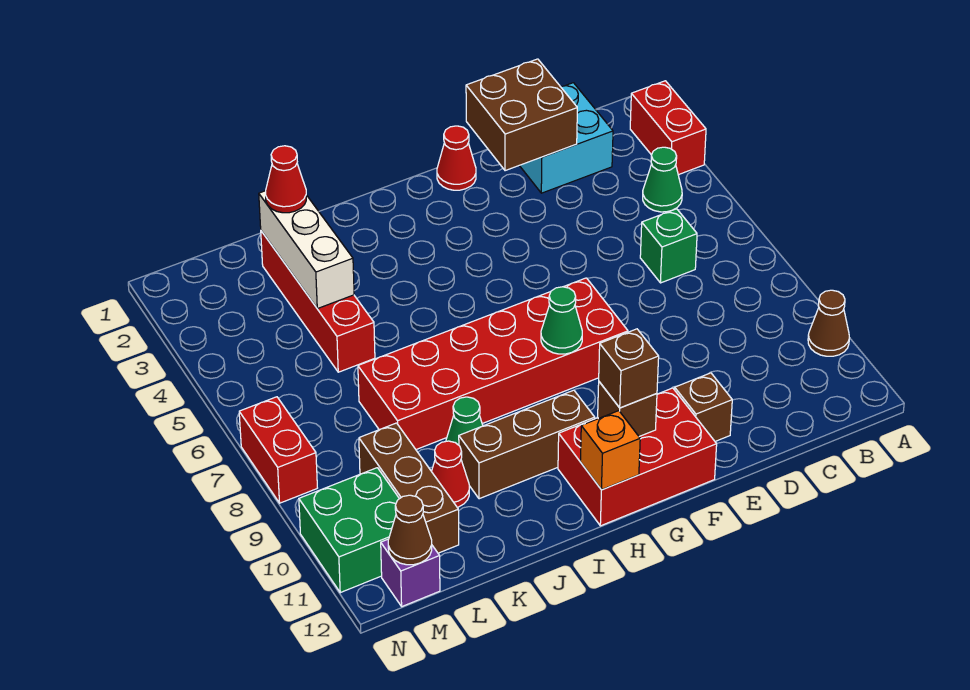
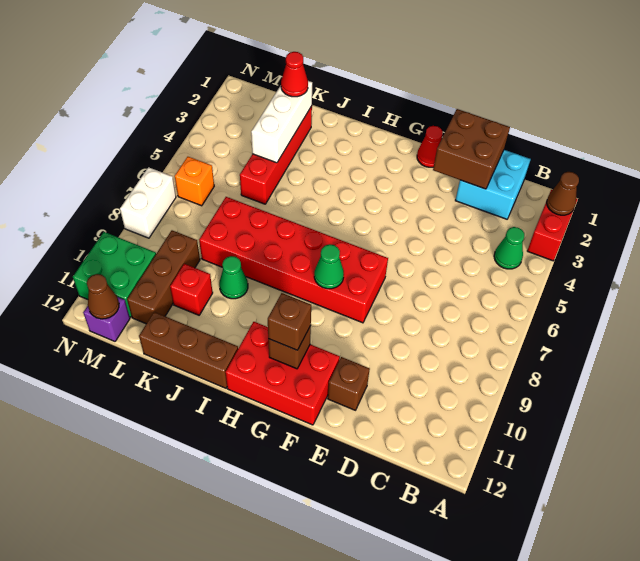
brown cone A10 level 1 -> brown cone A2 level 2
green brick C6 level 1 -> none
brown brick H10:J10 level 1 -> brown brick I12:K12 level 1
orange brick H12 level 2 -> orange brick M6 level 1
red cone K10 level 1 -> red brick K10 level 1
red brick N7:N8 level 1 -> white brick N7:N8 level 1

